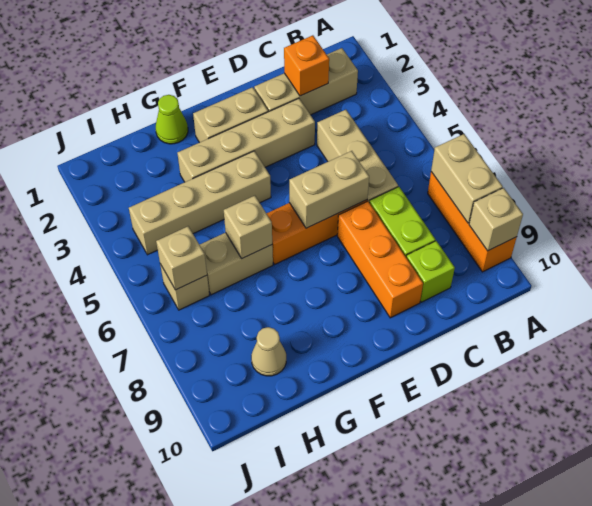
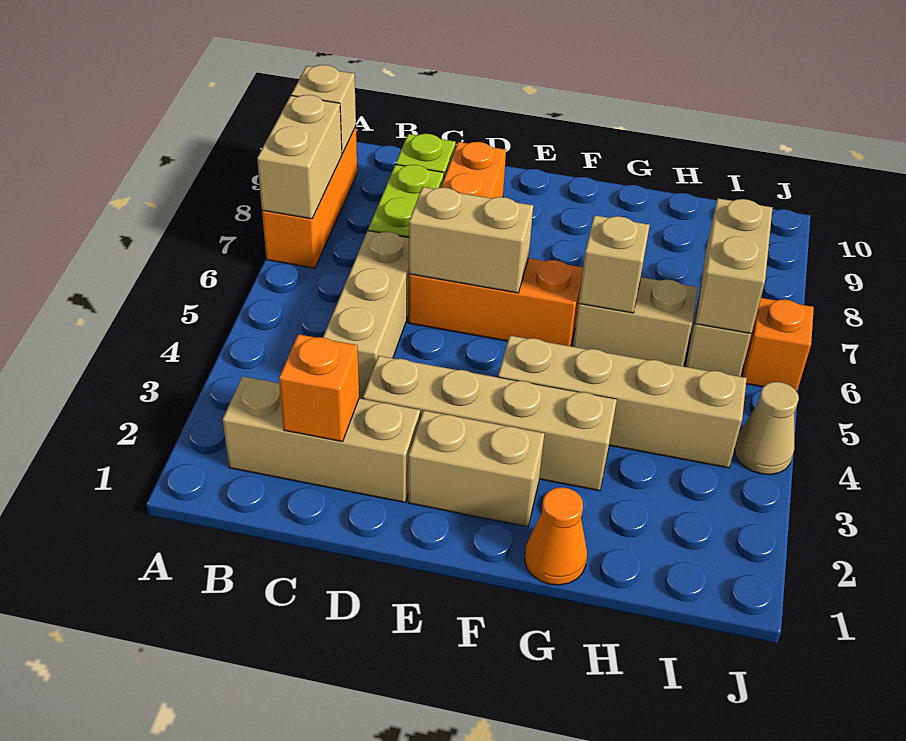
lime cone G1 level 1 -> orange cone G1 level 1
tan cone H9 level 1 -> tan cone J4 level 1
tan brick I6 level 2 -> tan brick I6:I7 level 2
none -> orange brick J6 level 1

